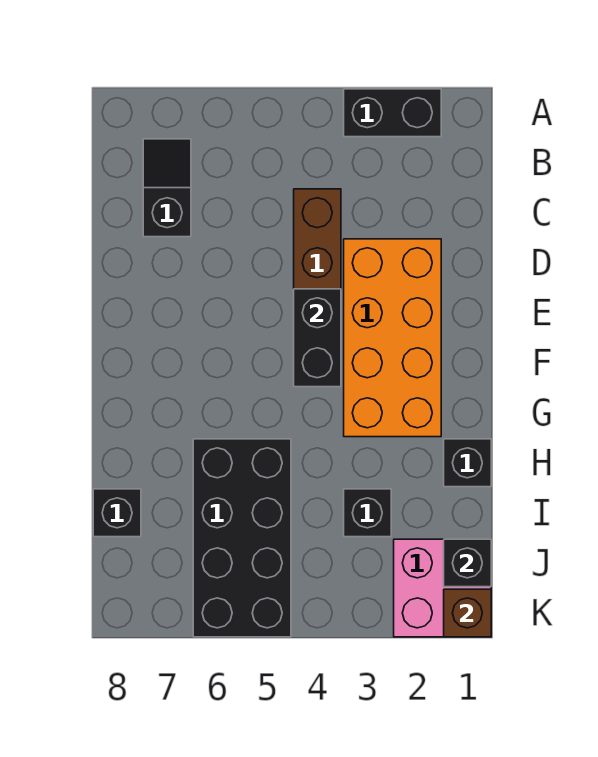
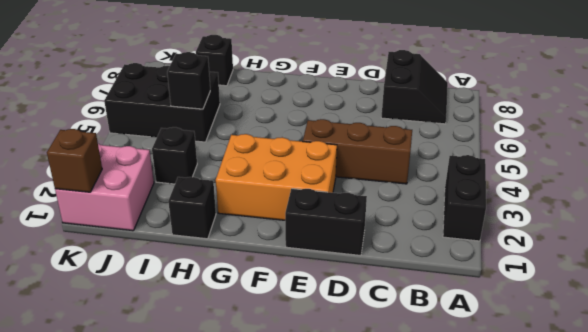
black slope B7:C7 level 1 top C -> black slope B7:C8 level 1 top C
orange brick D2:G3 level 1 -> orange brick E2:G3 level 1
black brick E4:F4 level 2 -> black brick D1:E1 level 1
black brick H5:K6 level 1 -> black brick I5:K6 level 1
black brick J1 level 2 -> black brick I5 level 2

